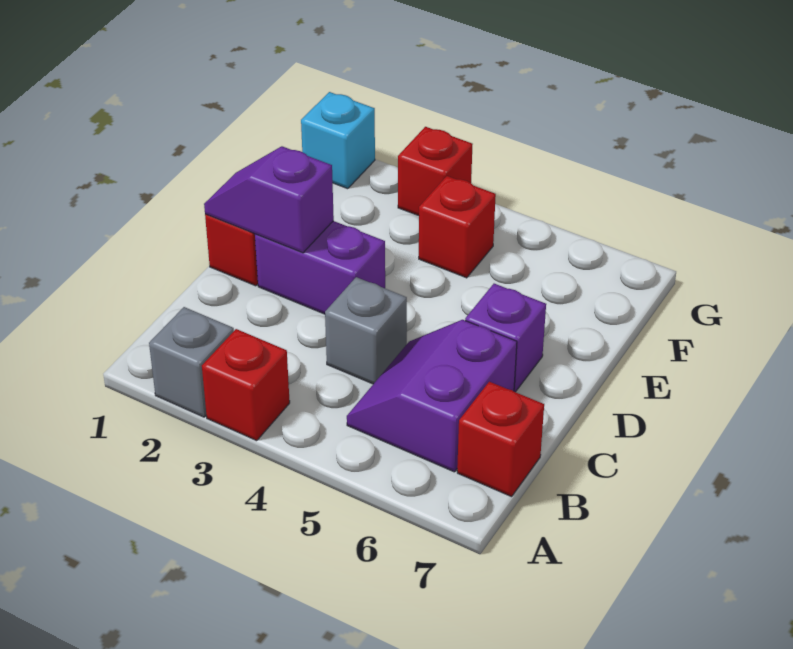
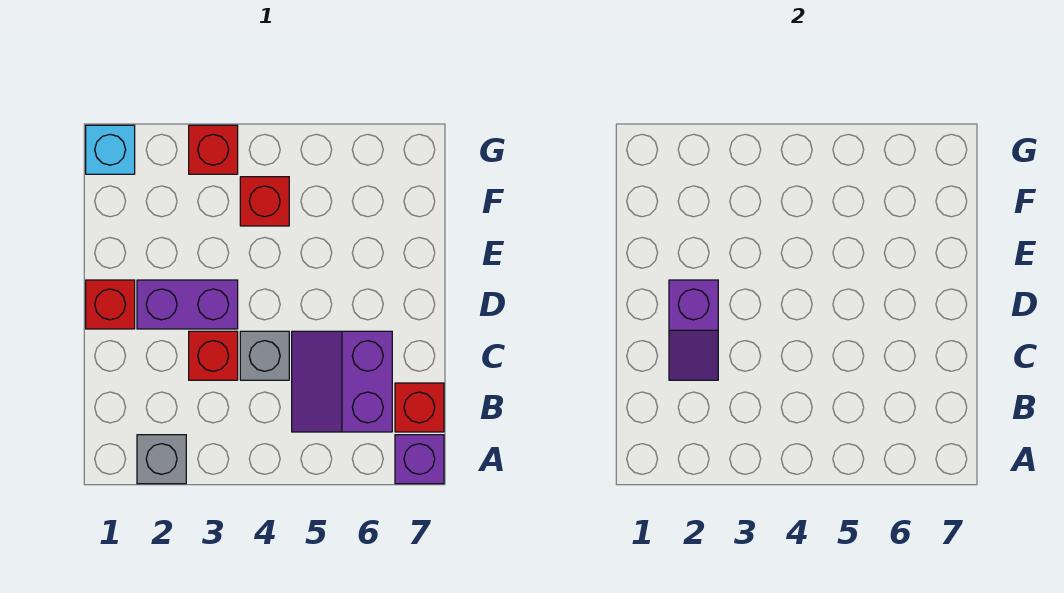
red brick A3 level 1 -> red brick C3 level 1
purple slope D1:D2 level 2 top 2 -> purple slope C2:D2 level 2 top D
purple brick D6 level 1 -> purple brick A7 level 1

